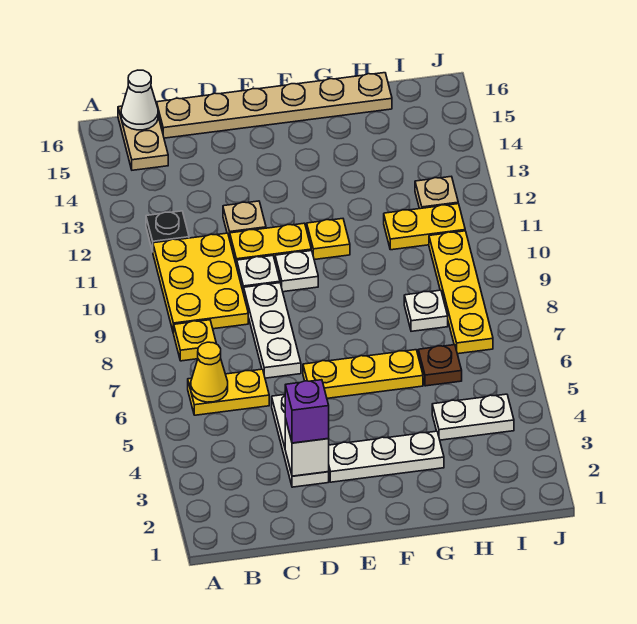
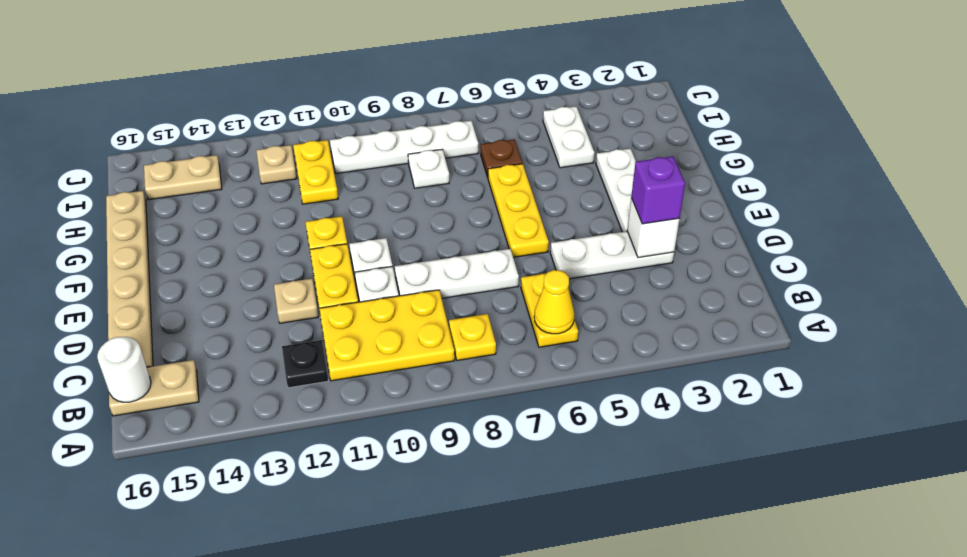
white cone B16 level 2 -> white round brick B16 level 2
yellow plate I7:I10 level 1 -> white plate I7:I10 level 1
none -> tan plate I14:I15 level 1

